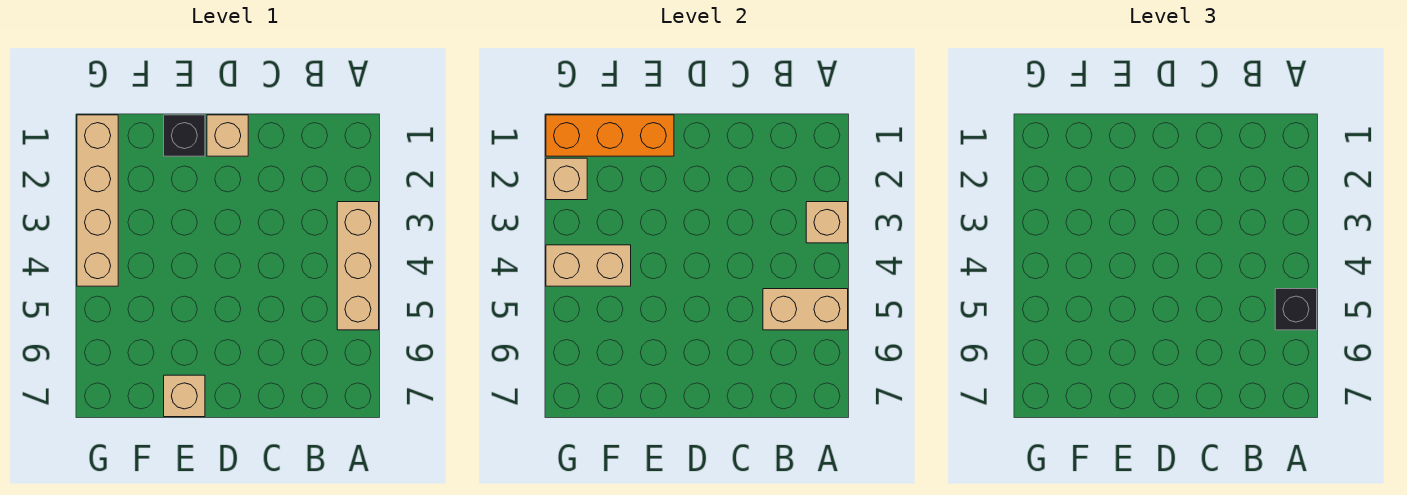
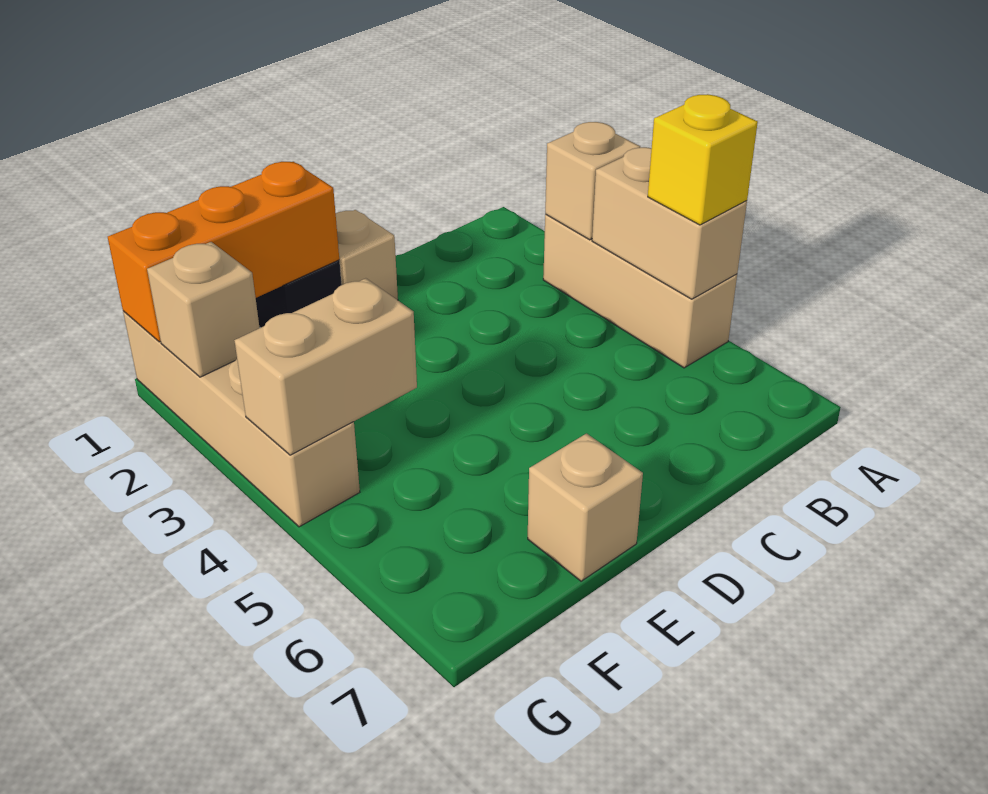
tan brick A5:B5 level 2 -> tan brick A4:A5 level 2
black brick A5 level 3 -> yellow brick A5 level 3

